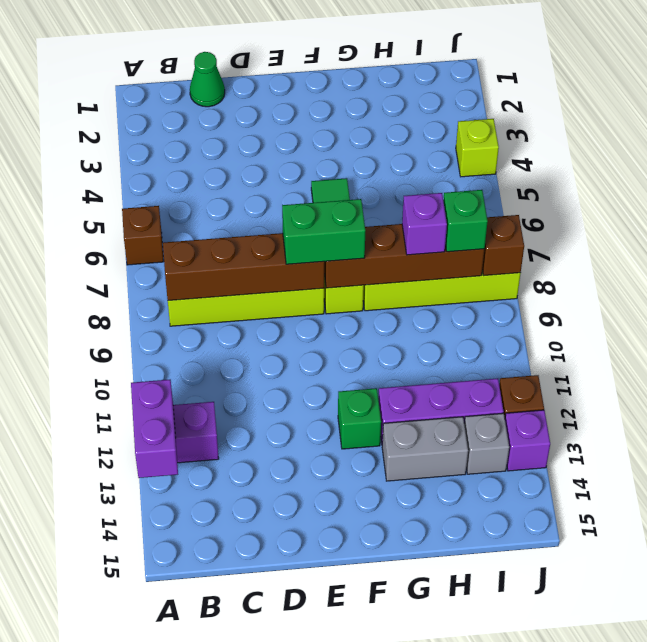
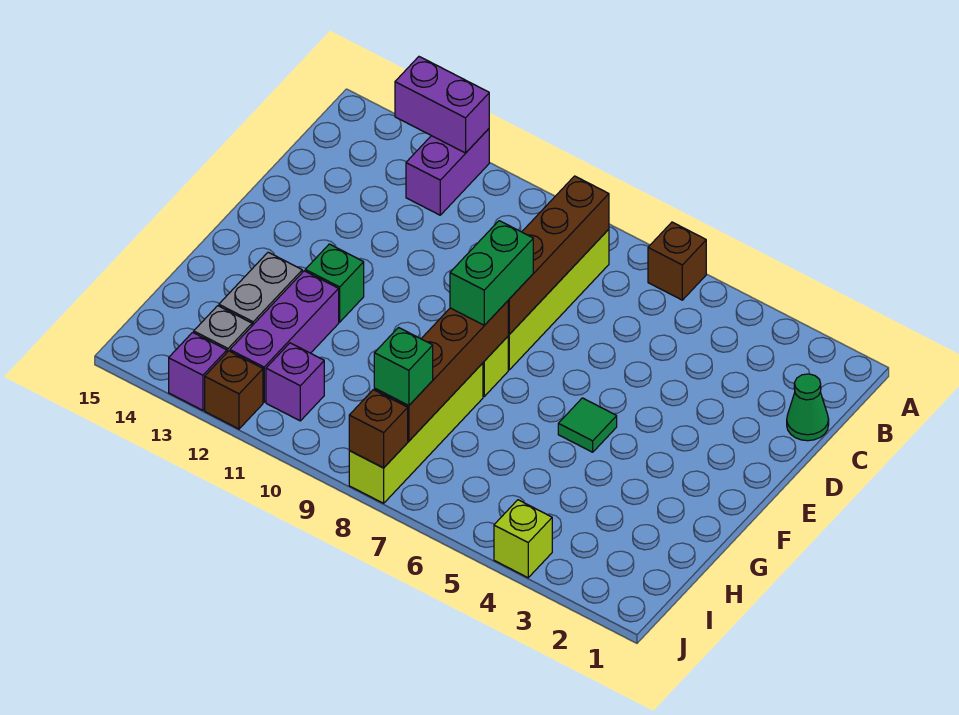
purple brick H8 level 3 -> purple brick I11 level 1

